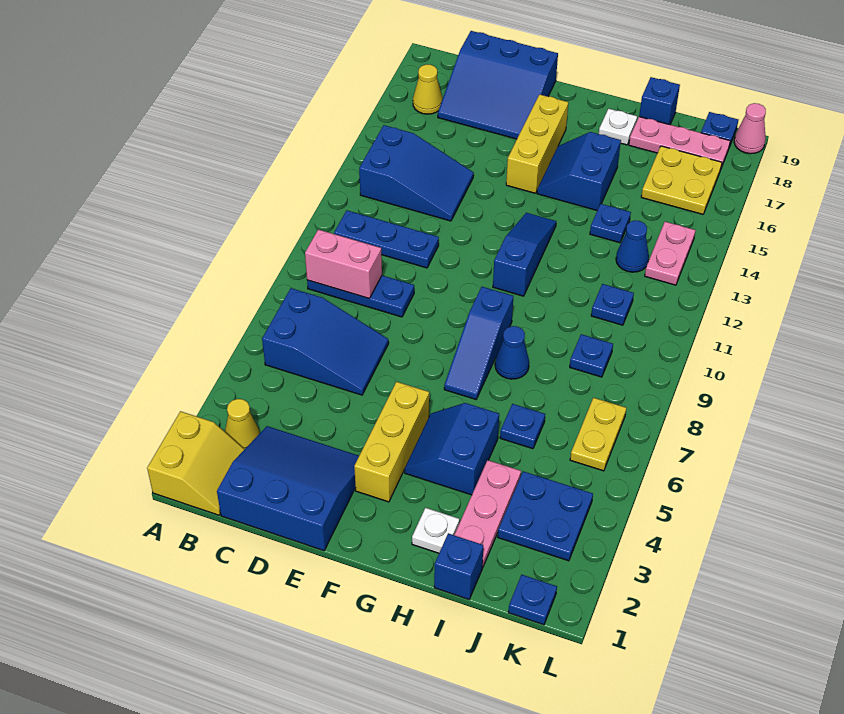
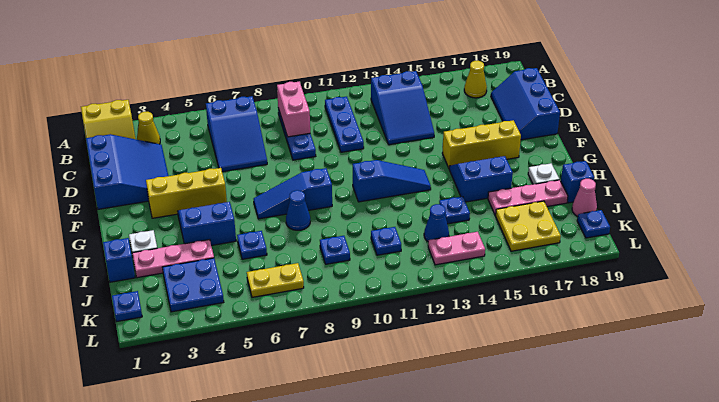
blue slope C17:E19 level 1 top 19 -> blue slope C18:E19 level 1 top 19
pink plate I18:K18 level 1 -> pink plate I16:I18 level 1
pink cone L19 level 1 -> pink cone J19 level 1

